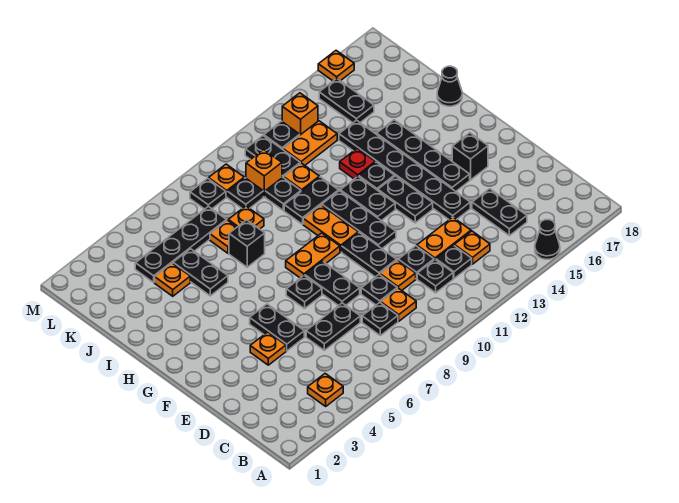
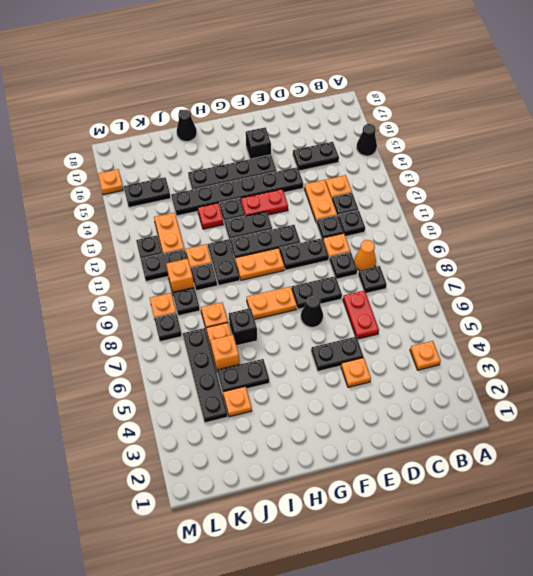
orange plate C9 level 1 -> orange cone C9 level 1
black plate D6:D7 level 1 -> red plate D6:D7 level 1
black plate F7 level 1 -> black cone F7 level 1
black plate F13:G13 level 1 -> red plate F13:G13 level 1
orange plate G8:G9 level 1 -> orange plate G8:H8 level 1
orange brick L13 level 1 -> orange brick J6 level 1

